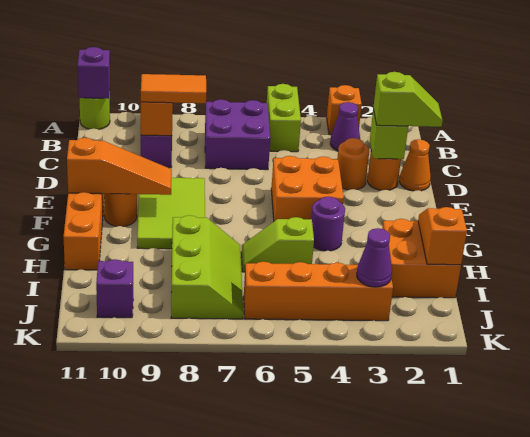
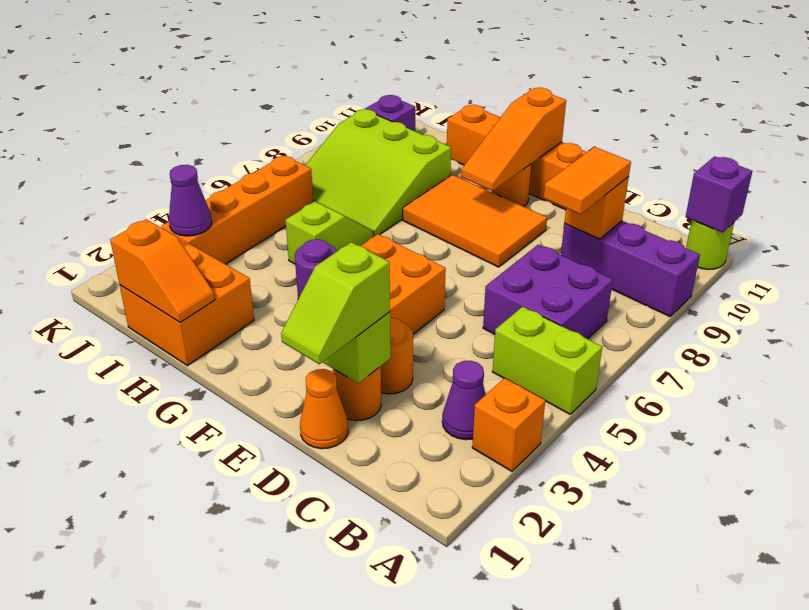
lime tile E8:G9 level 1 -> orange tile E8:G9 level 1
lime slope H7:J8 level 1 top 8 -> lime slope H7:J9 level 1 top 9

